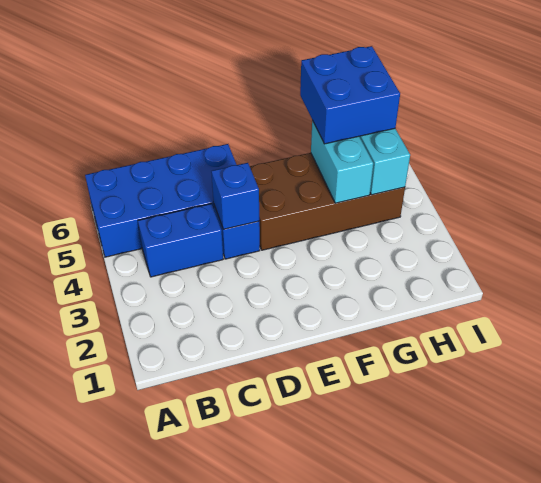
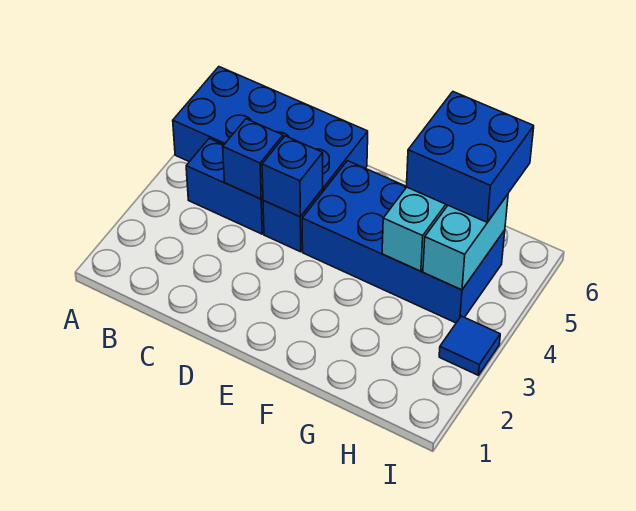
none -> blue brick C4 level 2
brown brick E4:H5 level 1 -> blue brick E4:H5 level 1
none -> blue tile I3 level 1

